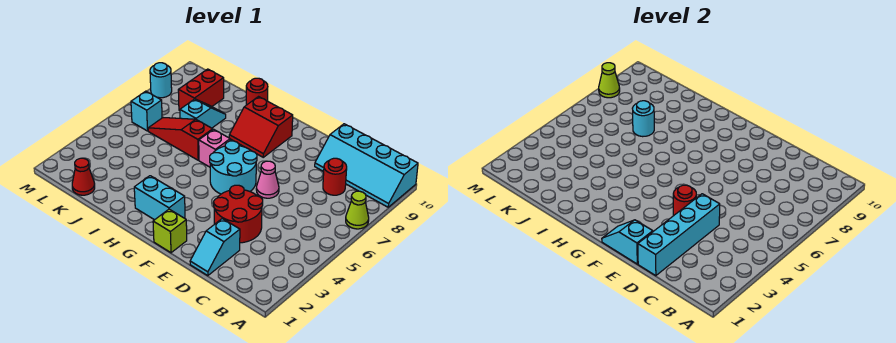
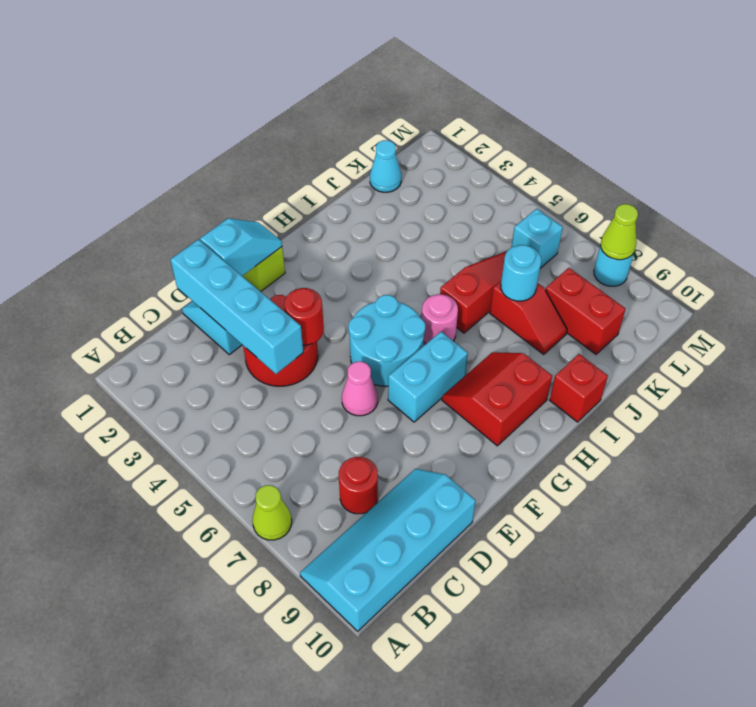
cyan brick G2:H2 level 1 -> cyan brick F7:G7 level 1
pink brick H6 level 1 -> pink round brick H6 level 1
red round brick I10 level 1 -> red brick I10 level 1
cyan slope J7:J8 level 1 top 7 -> red slope J7:J8 level 1 top 7
red cone K1 level 1 -> cyan cone K1 level 1

